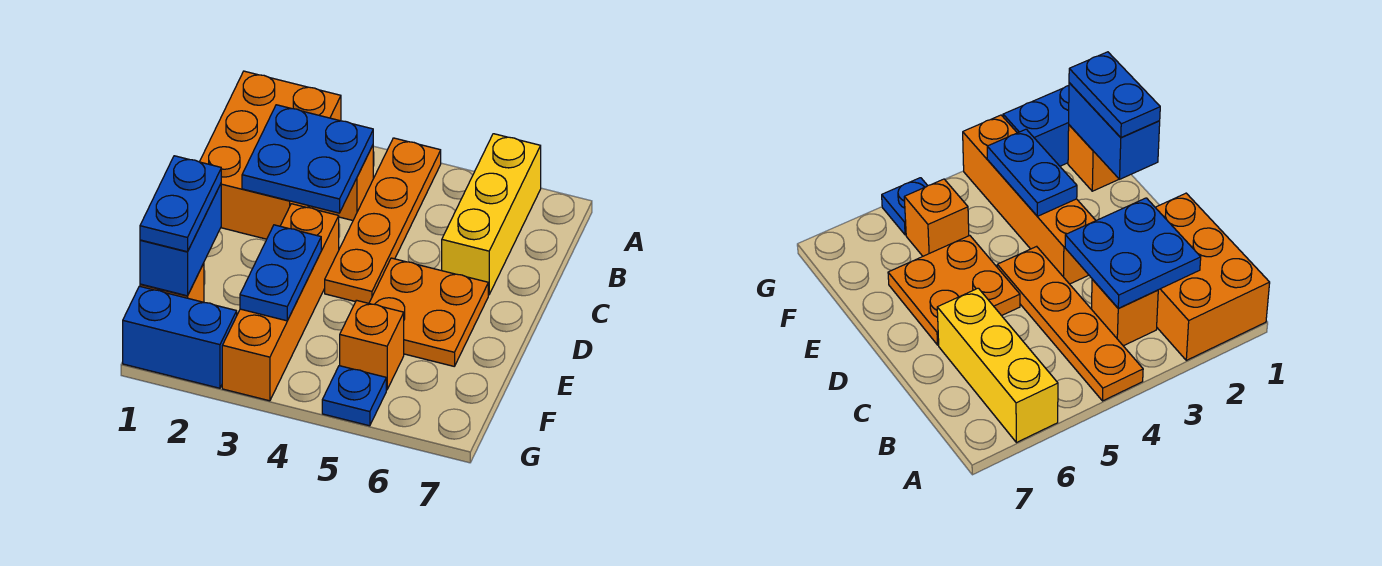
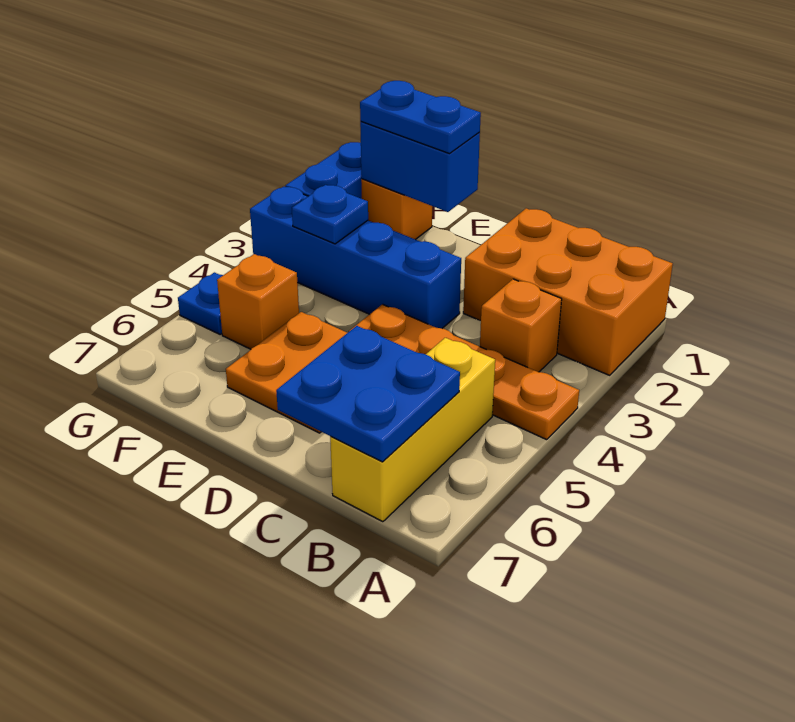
yellow brick A6:C6 level 1 -> yellow brick B5:B7 level 1
blue plate B2:C3 level 2 -> blue plate B6:C7 level 2
orange brick D3:G3 level 1 -> blue brick D3:G3 level 1
blue plate E3:F3 level 2 -> blue plate F3 level 2

